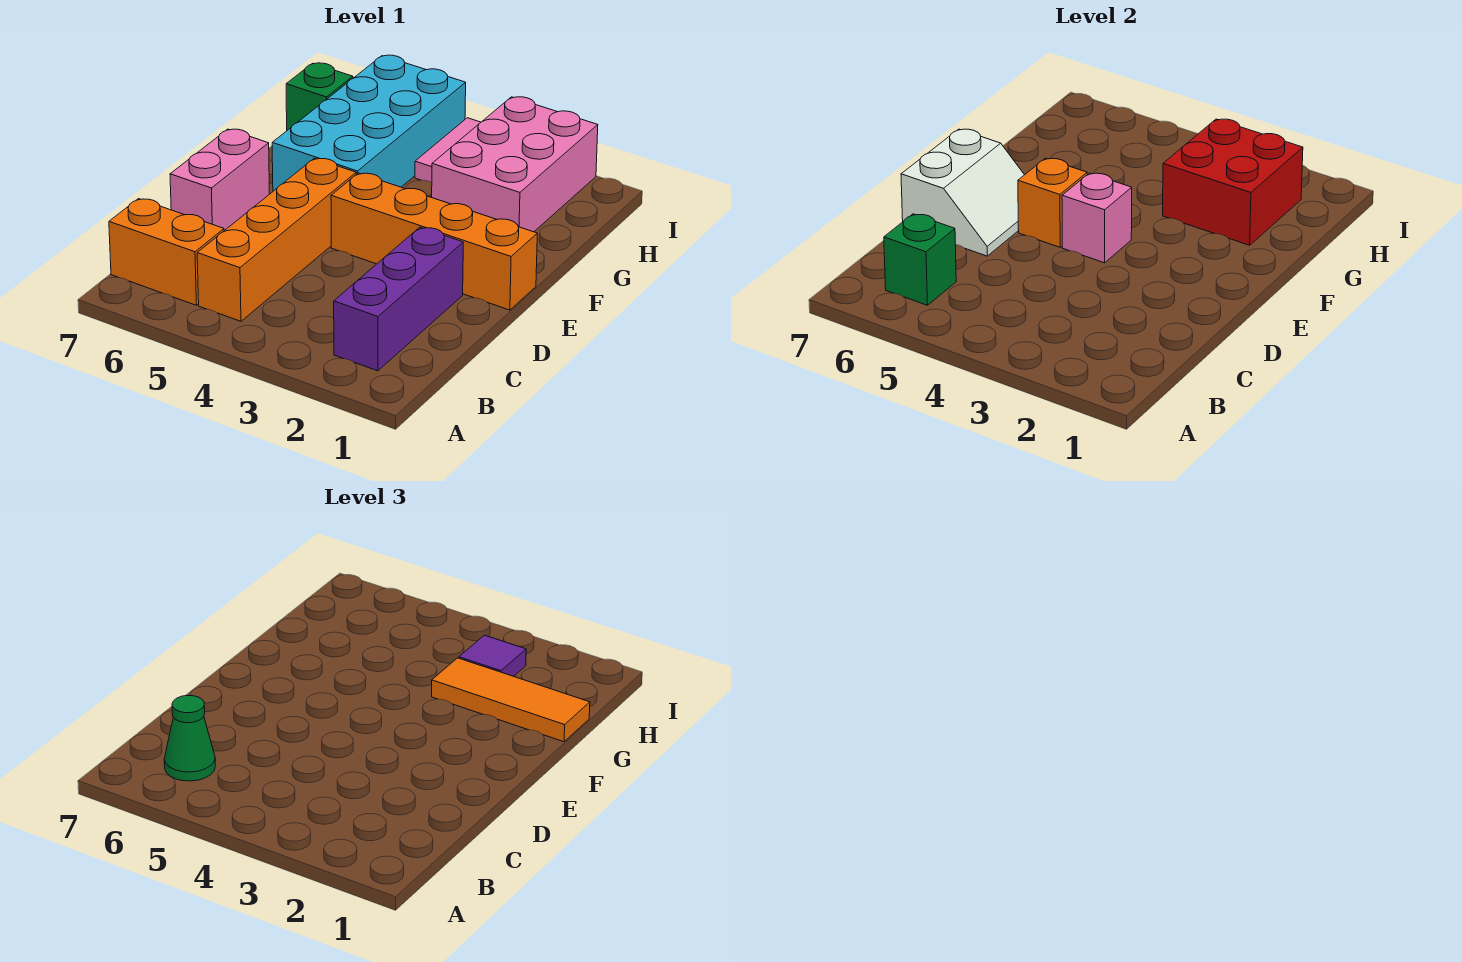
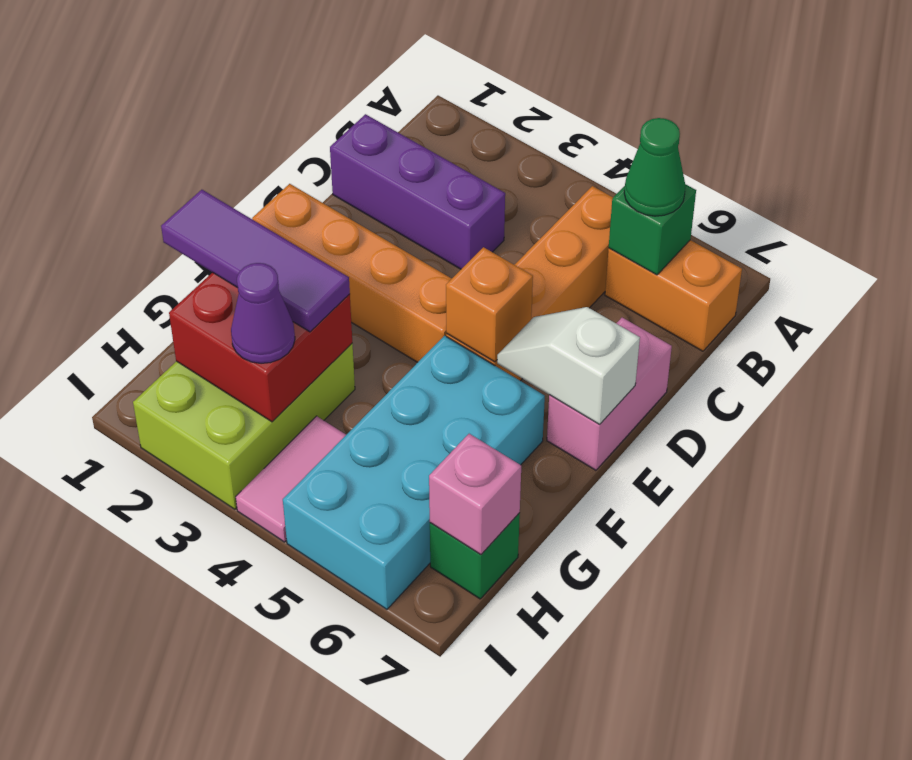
purple brick B2:D2 level 1 -> purple brick C1:C3 level 1
white slope D6:E7 level 2 top 7 -> white slope E6:E7 level 2 top 7
pink brick E4 level 2 -> pink brick H7 level 2
orange tile G1:G3 level 3 -> purple tile G1:G3 level 3
pink brick G2:I3 level 1 -> lime brick G2:I3 level 1
purple tile H3 level 3 -> purple cone H3 level 3

